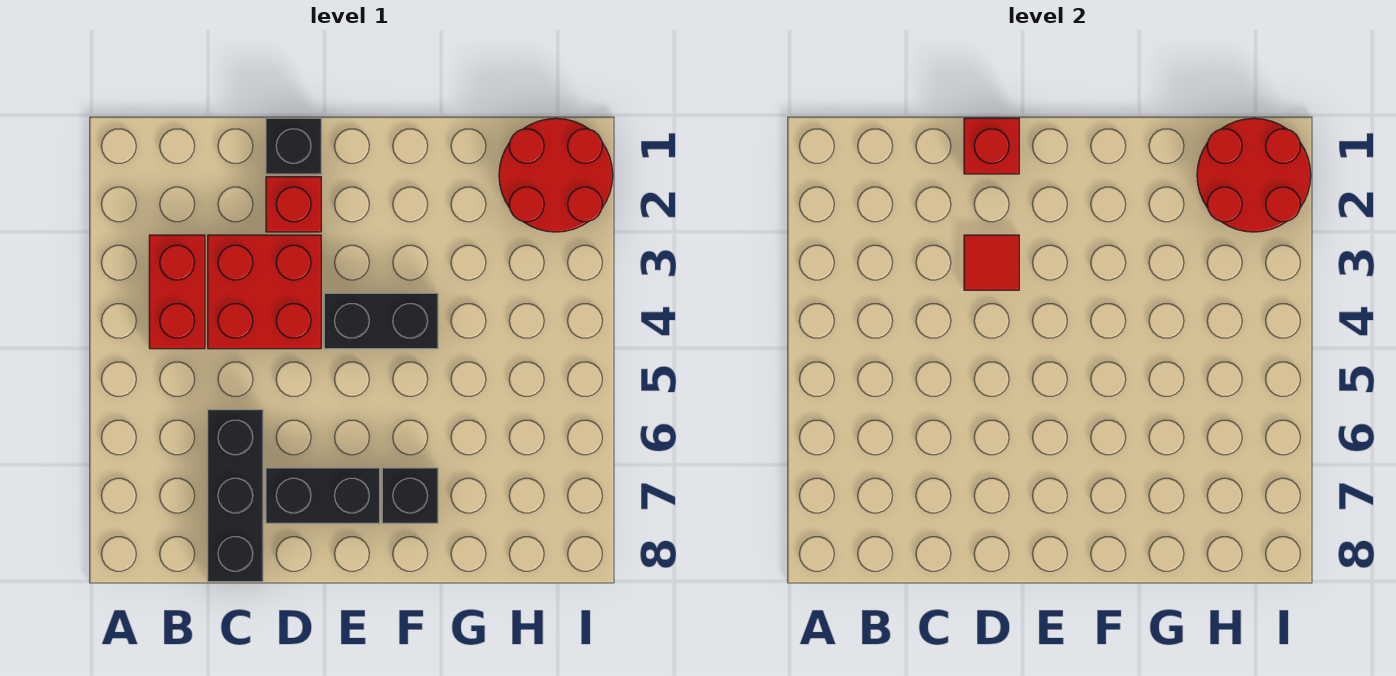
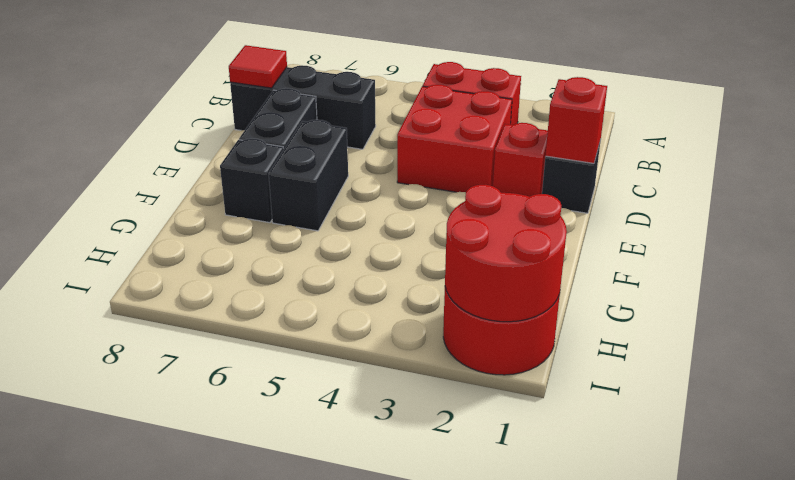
red tile D3 level 2 -> red tile C8 level 2
black brick E4:F4 level 1 -> black brick E6:F6 level 1

